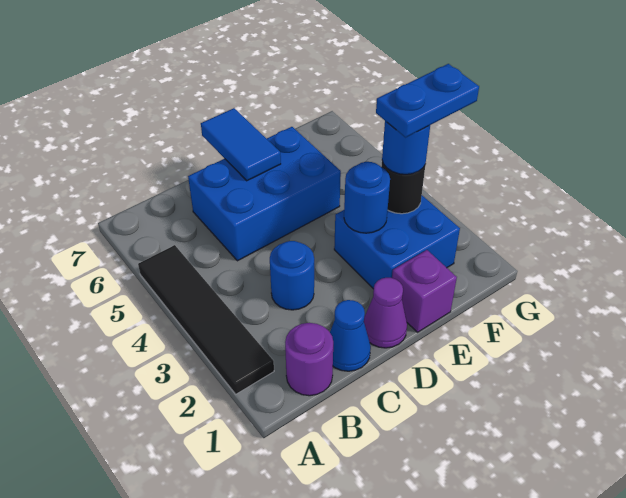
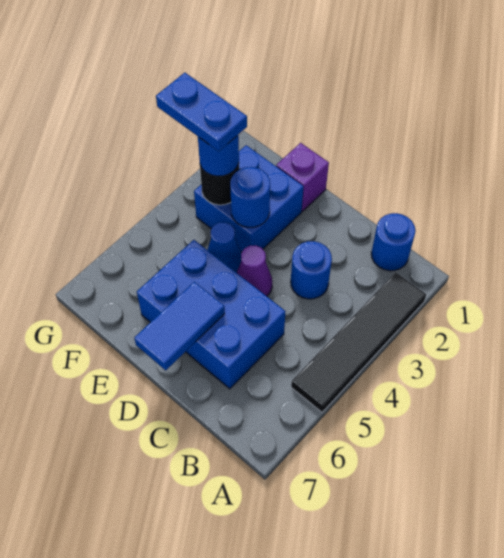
purple round brick B1 level 1 -> blue round brick B1 level 1
blue cone C1 level 1 -> blue cone E4 level 1
purple cone D1 level 1 -> purple cone D4 level 1

